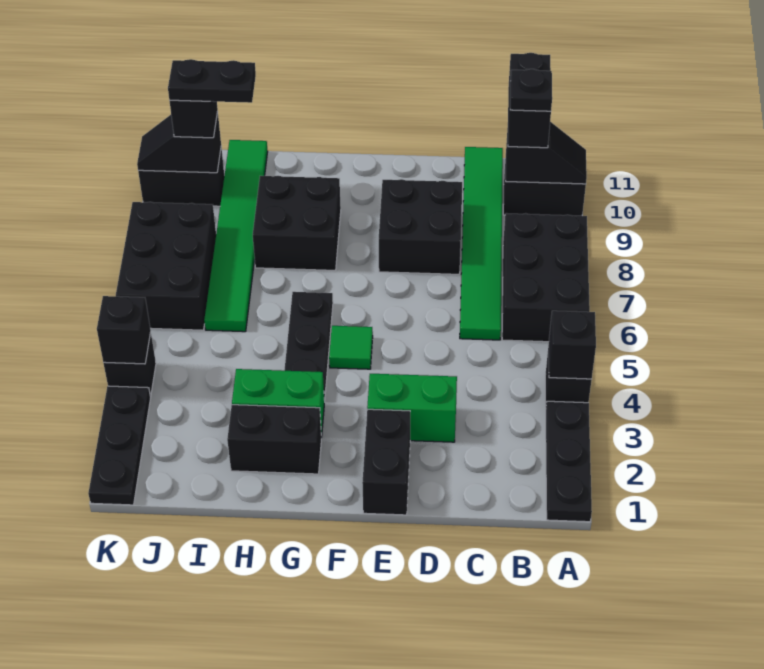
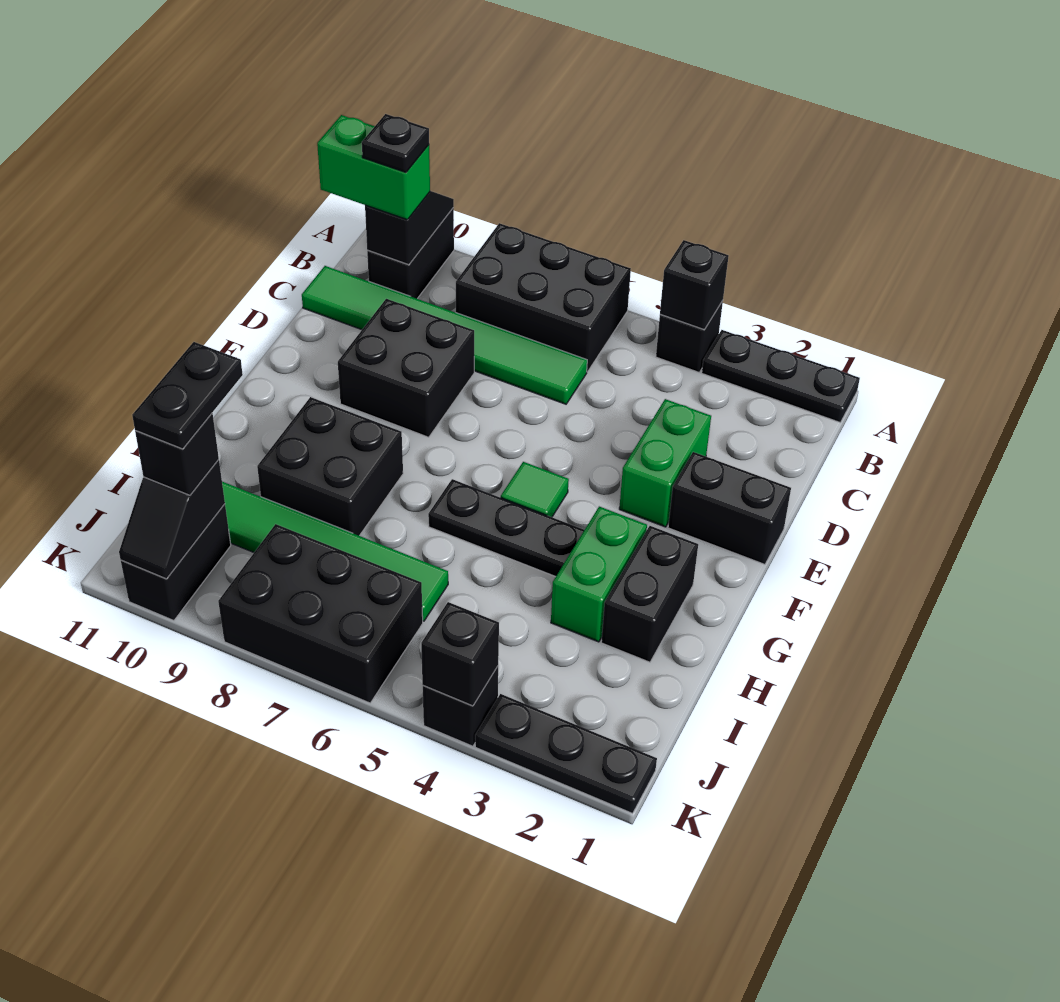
black brick B10:B11 level 3 -> green brick B10:B11 level 3

